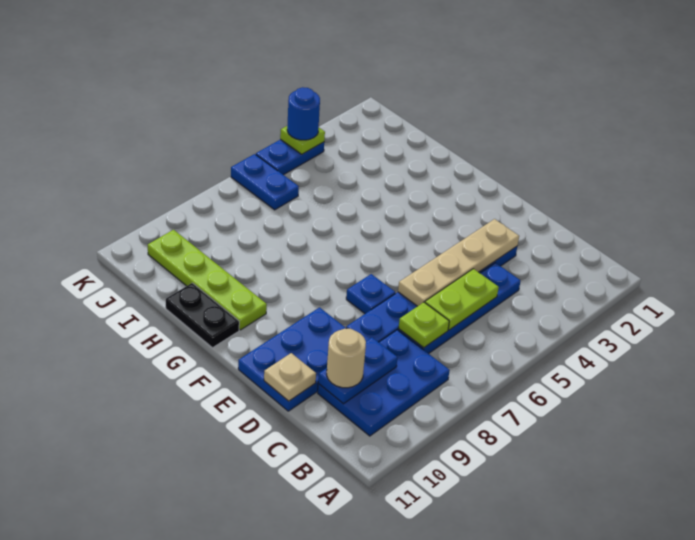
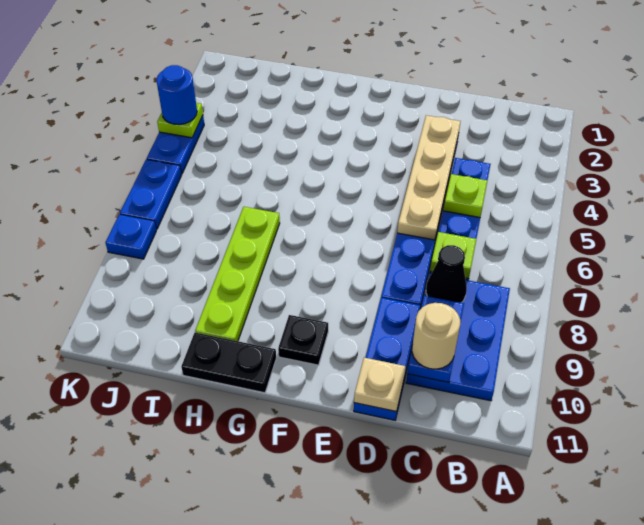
lime plate C5:C6 level 2 -> lime plate C5 level 2
none -> black cone C8 level 2
blue plate D9:E11 level 1 -> blue plate D9:D11 level 1
blue plate E7 level 1 -> blue plate K8 level 1
none -> black plate F10 level 1
lime plate G10:J10 level 1 -> lime plate H7:H10 level 1
blue plate J6:K6 level 1 -> blue plate K6:K7 level 1

